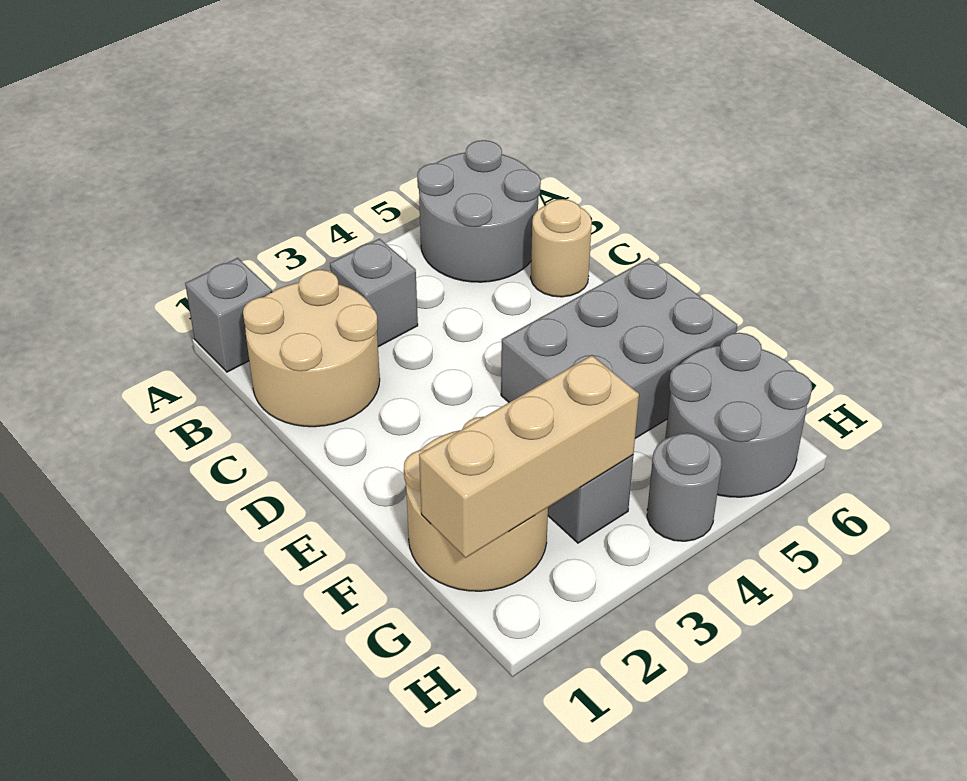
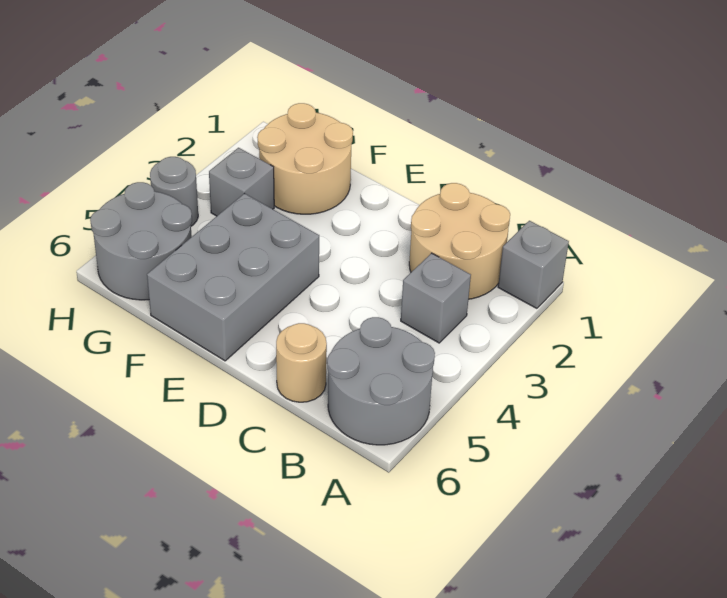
tan brick G1:G3 level 2 -> none

